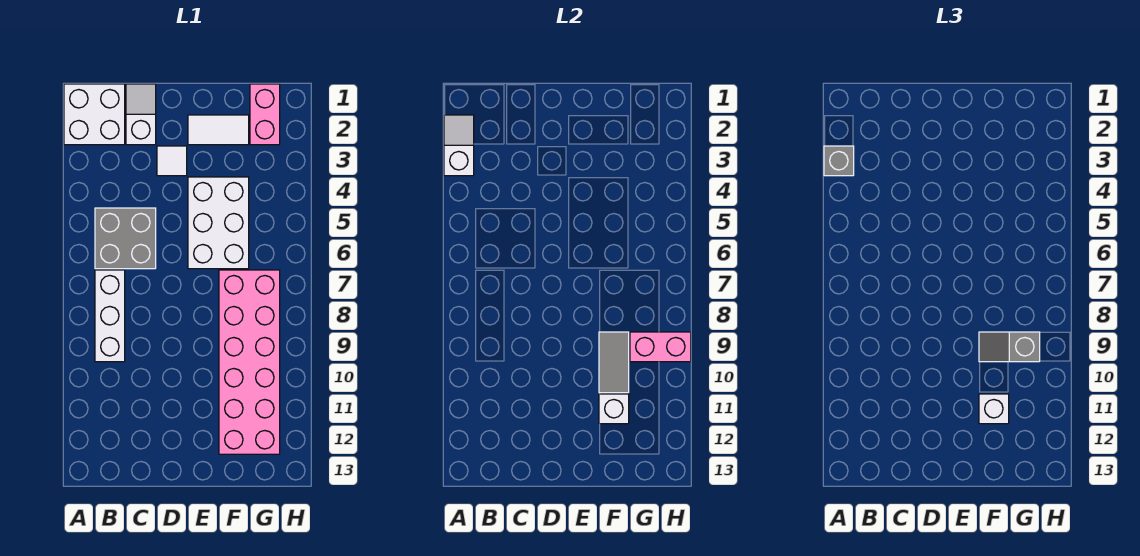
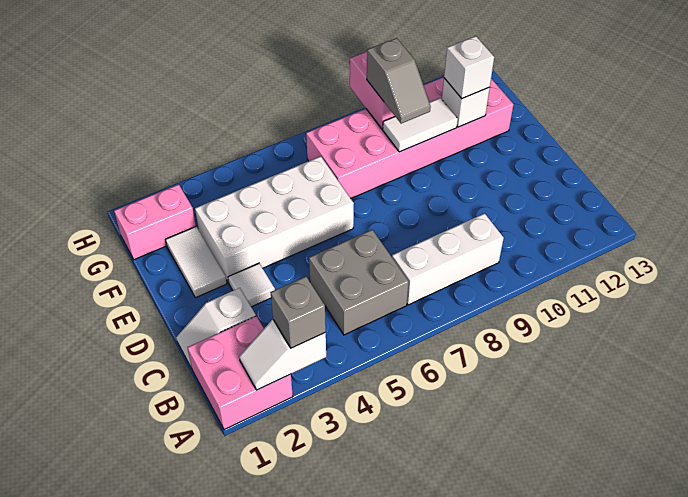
white brick A1:B2 level 1 -> pink brick A1:B2 level 1
white brick E4:F6 level 1 -> white brick E3:F6 level 1
grey tile F9:F10 level 2 -> white tile F9:F10 level 2

